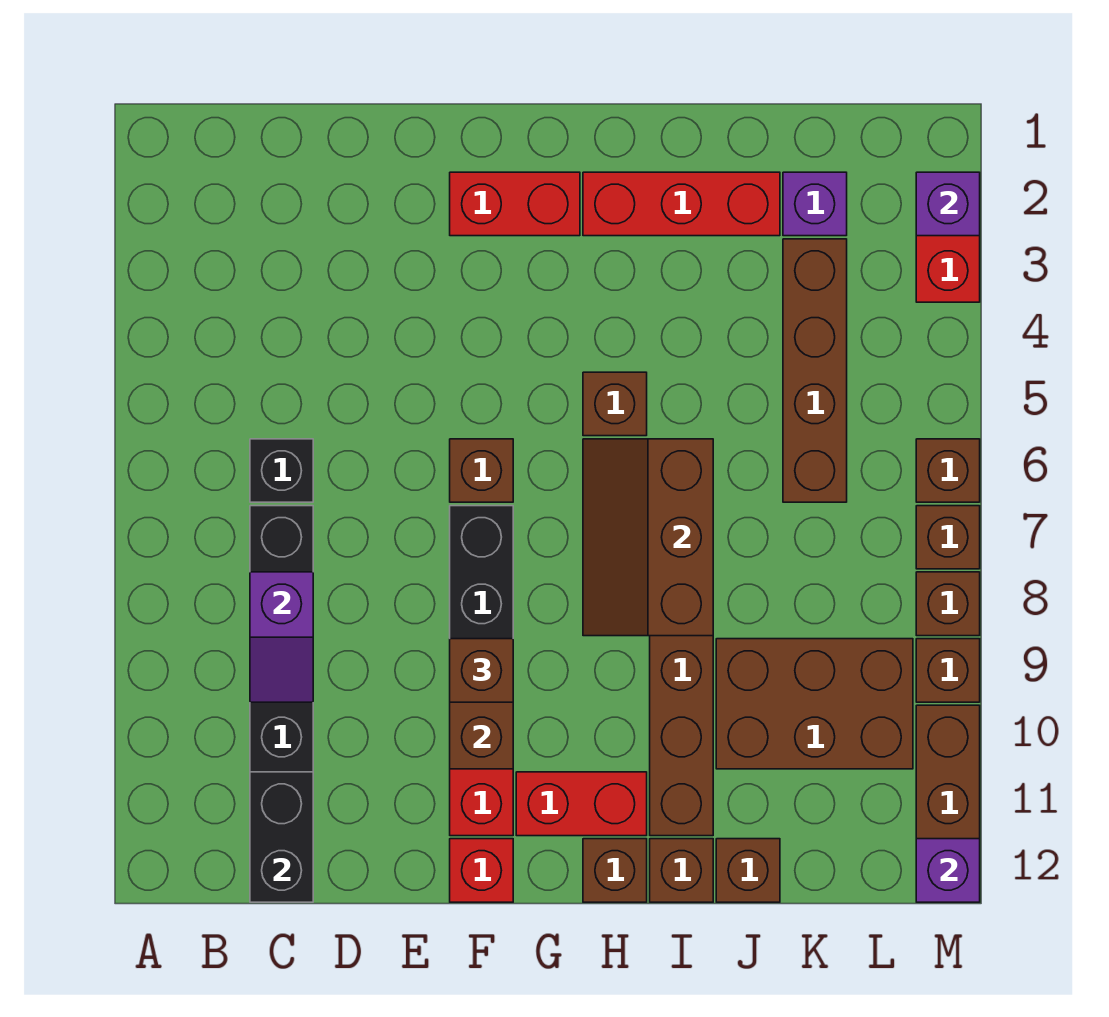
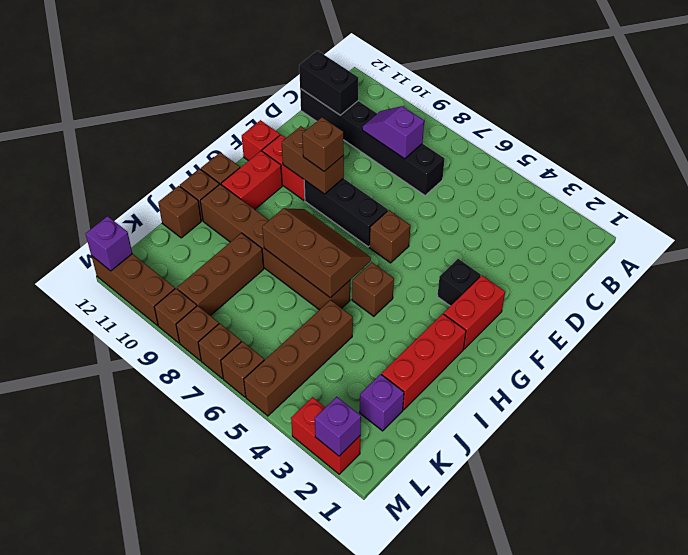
black brick C6 level 1 -> black brick F3 level 1
brown brick J9:L10 level 1 -> brown brick J9:L9 level 1
brown brick K3:K6 level 1 -> brown brick J5:M5 level 1

